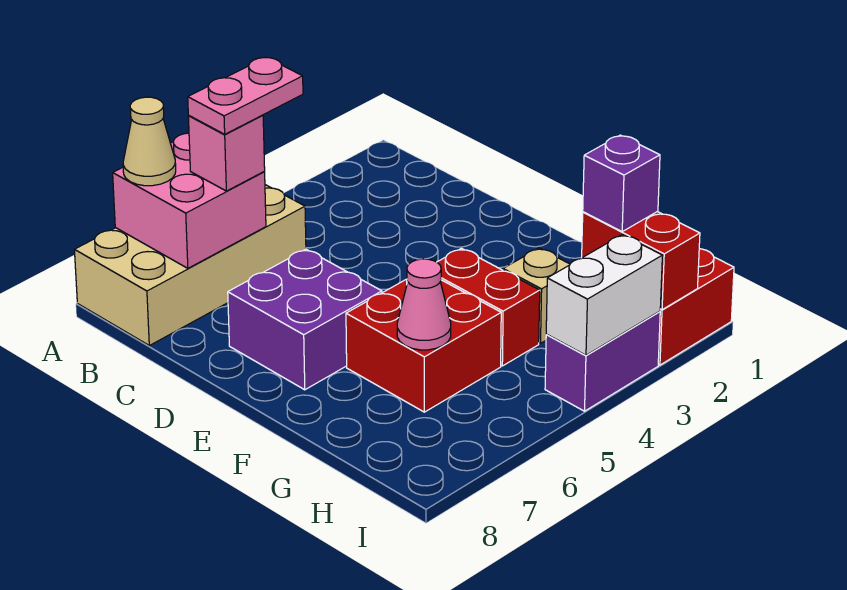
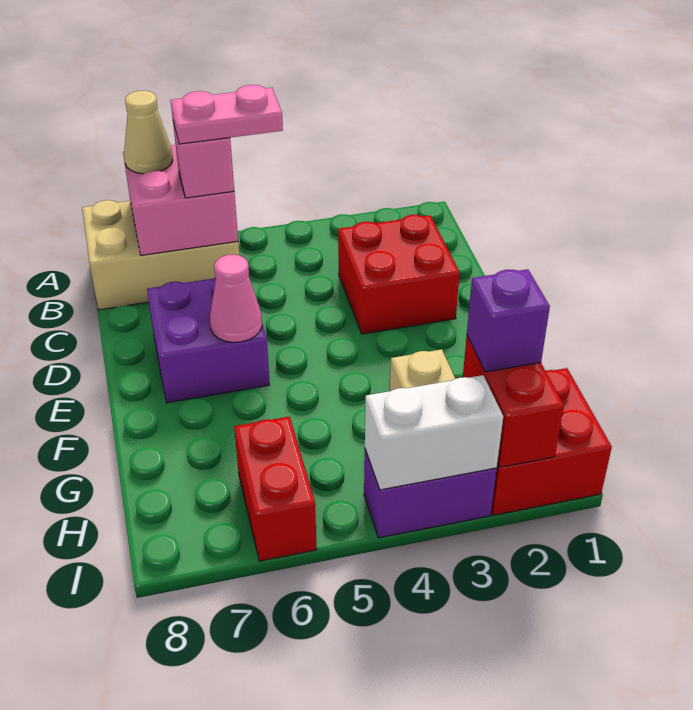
tan brick A5:B8 level 1 -> tan brick A6:B8 level 1
red brick F4:G4 level 1 -> red brick H6:I6 level 1
red brick F5:G6 level 1 -> red brick C2:D3 level 1
pink cone G6 level 2 -> pink cone E6 level 2

